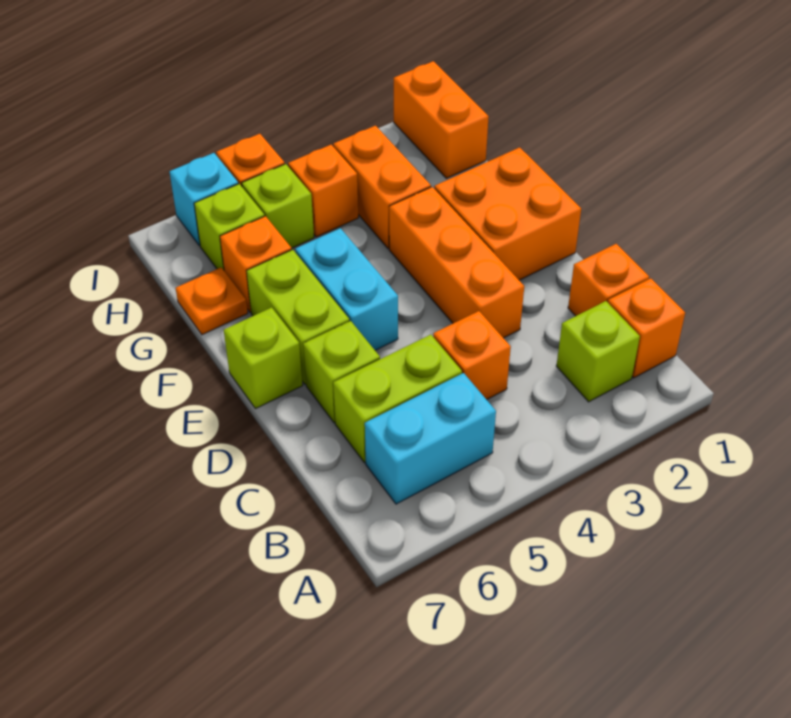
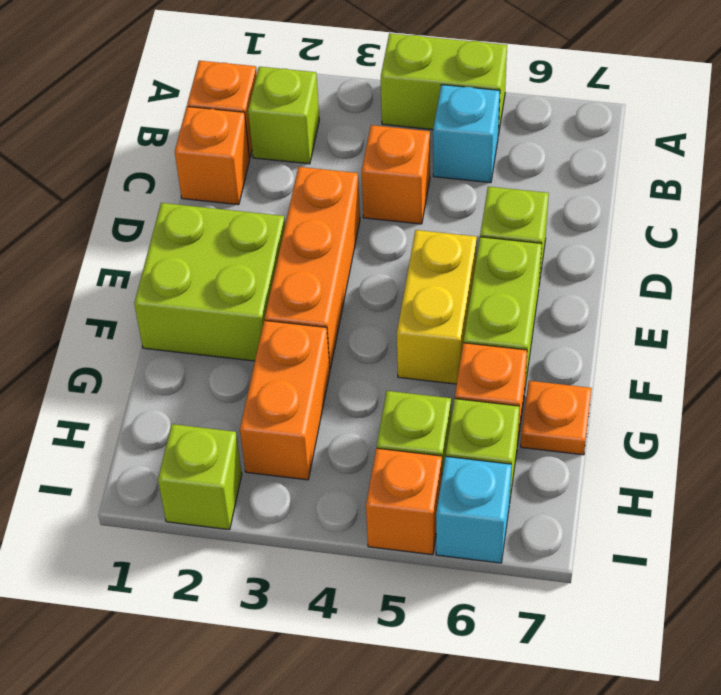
cyan brick B5:B6 level 1 -> cyan brick B5 level 1
lime brick C5:C6 level 1 -> lime brick A4:A5 level 1
orange brick E1:F2 level 1 -> lime brick E1:F2 level 1
cyan brick E5:F5 level 1 -> yellow brick E5:F5 level 1
lime brick E7 level 1 -> lime brick I2 level 1
orange brick H1:I1 level 1 -> none
orange brick H4 level 1 -> none

